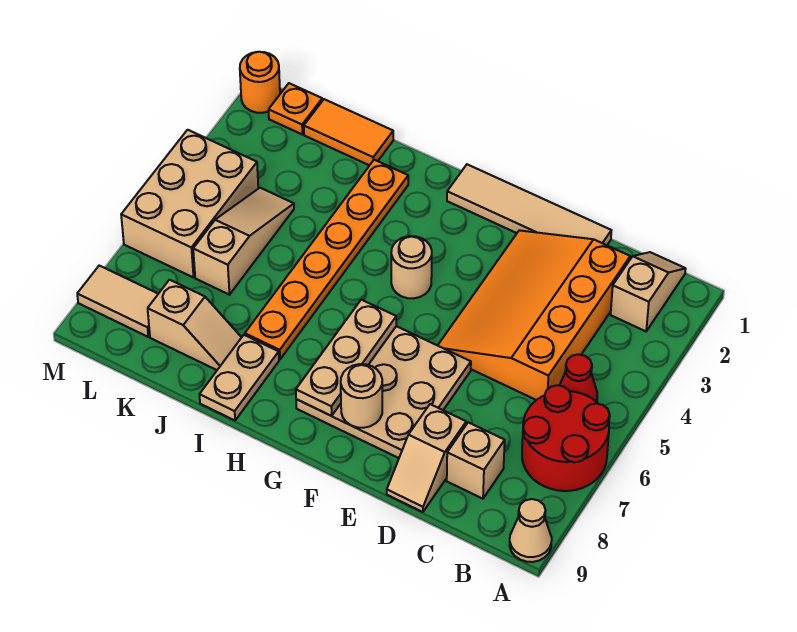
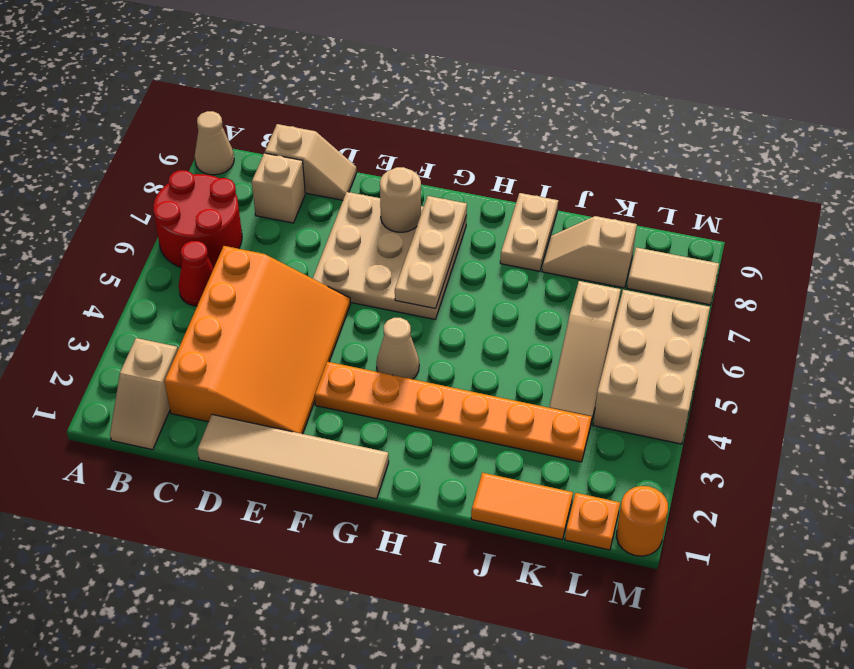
tan slope D8:D9 level 1 top 8 -> tan slope C9:D9 level 1 top C
tan round brick G4 level 1 -> tan cone G4 level 1
orange plate I2:I7 level 1 -> orange plate F3:K3 level 1

